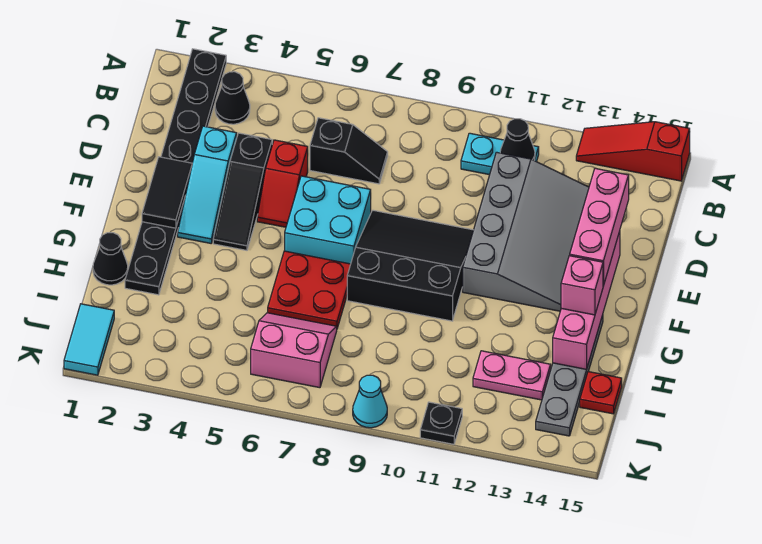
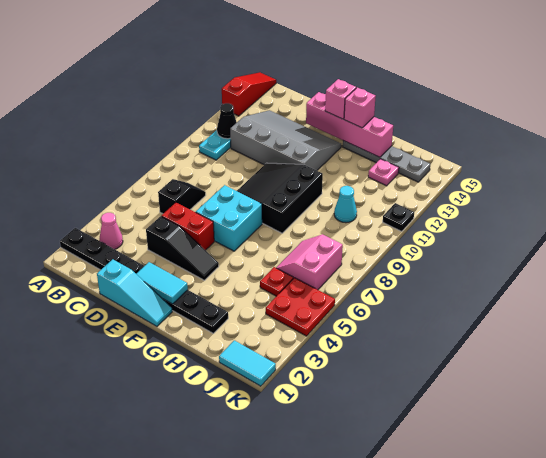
red slope A13:A15 level 1 top 15 -> red slope A13:A15 level 1 top 13
black cone B3 level 1 -> pink cone B3 level 1
cyan slope D3:F3 level 1 top D -> cyan slope D1:F1 level 1 top D
red slope D5:E5 level 1 top D -> red brick D5:E5 level 1
pink brick D14:F14 level 3 -> pink brick F14 level 3
black tile E2:F2 level 2 -> cyan tile E2:F2 level 2
red plate G6:H7 level 1 -> red plate J4:K5 level 1
black cone H1 level 1 -> none
pink plate I12:I13 level 1 -> pink plate I13 level 1
red plate I15 level 1 -> red plate I5 level 1
cyan cone K9 level 1 -> cyan cone I10 level 1

